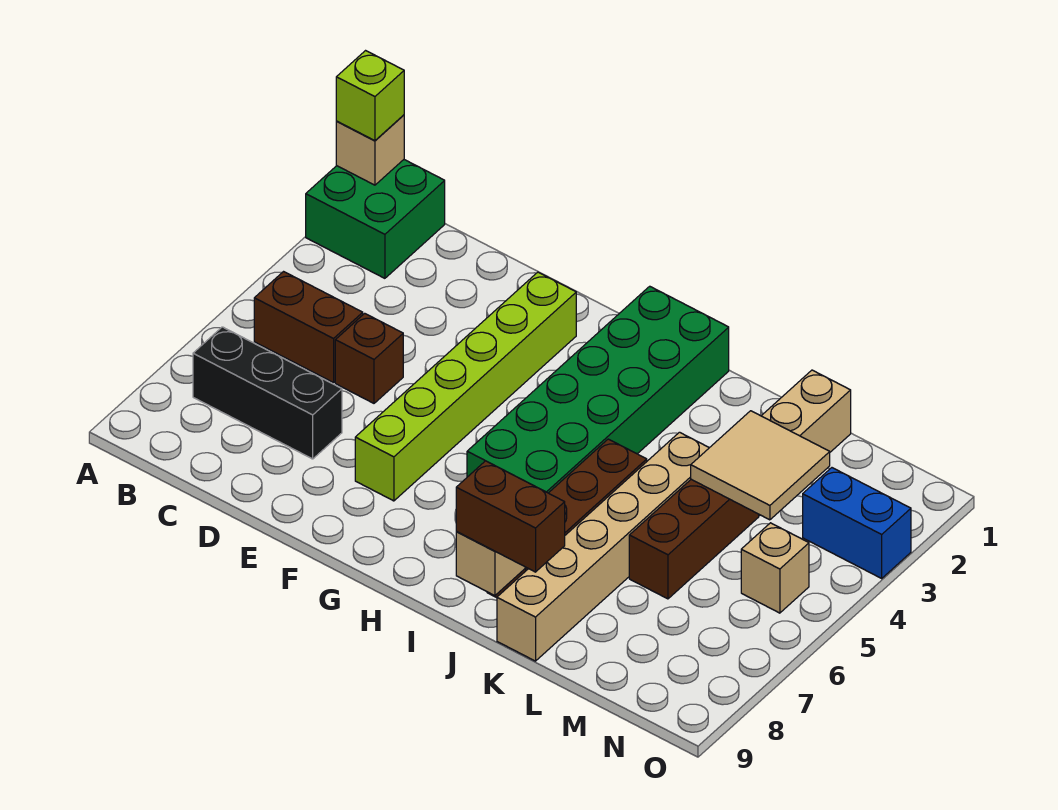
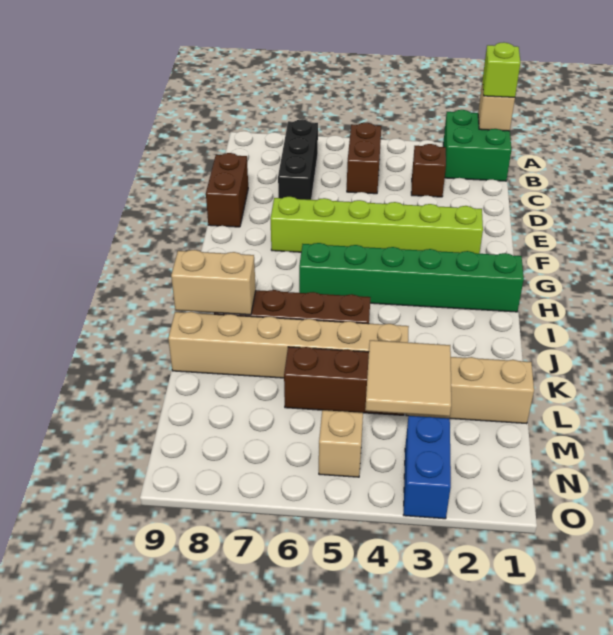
brown brick D5 level 1 -> brown brick C3 level 1
green brick H1:I6 level 1 -> green brick H1:H6 level 1
brown brick J9:K9 level 3 -> brown brick D9:E9 level 1

